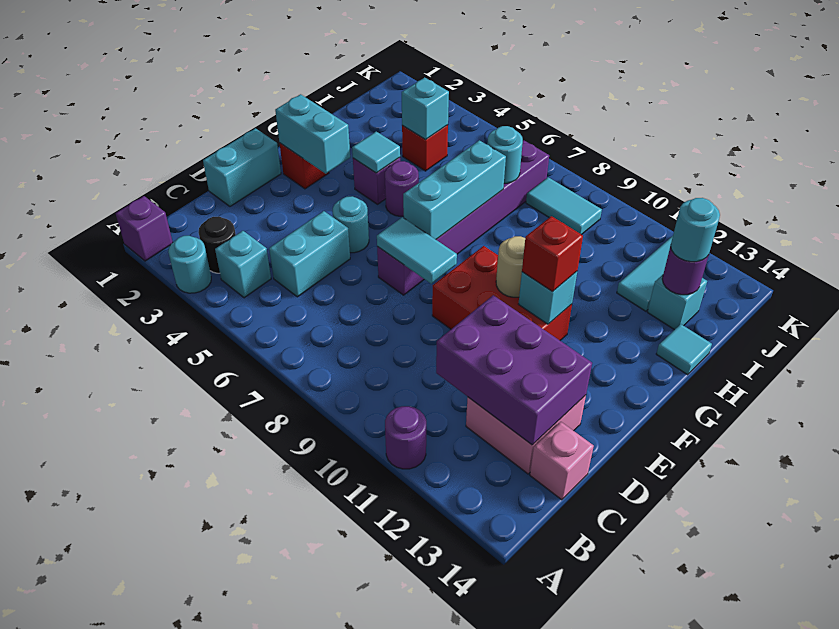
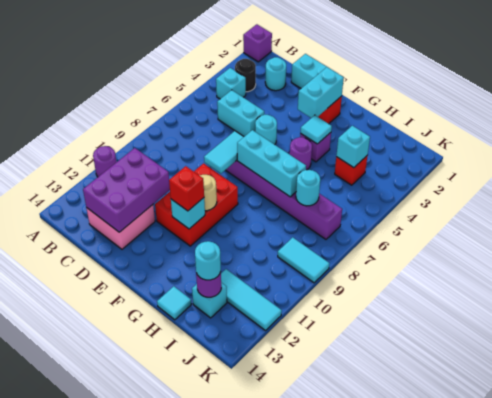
cyan round brick A3 level 1 -> cyan round brick C2 level 1
pink brick C14 level 1 -> none
cyan tile J8:J9 level 1 -> cyan tile J9:K9 level 1

